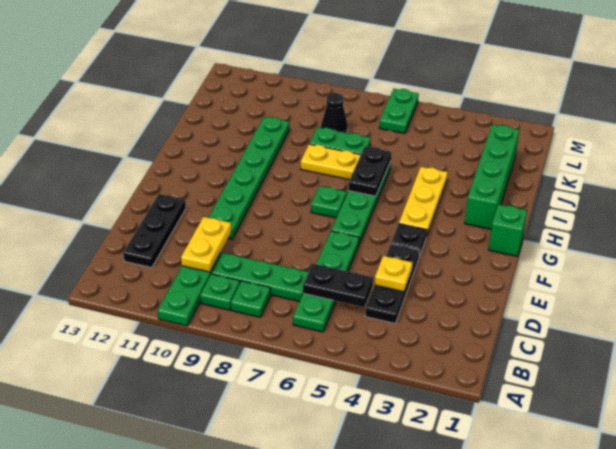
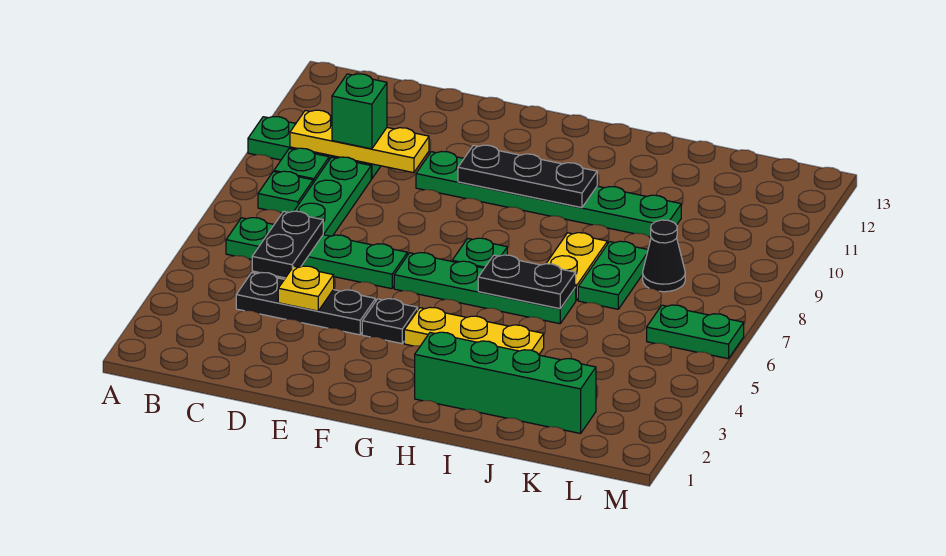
yellow plate C10:D10 level 2 -> yellow plate B10:D10 level 2
black plate C12:E12 level 1 -> black plate F10:H10 level 2
green brick G1 level 1 -> green brick C10 level 3

